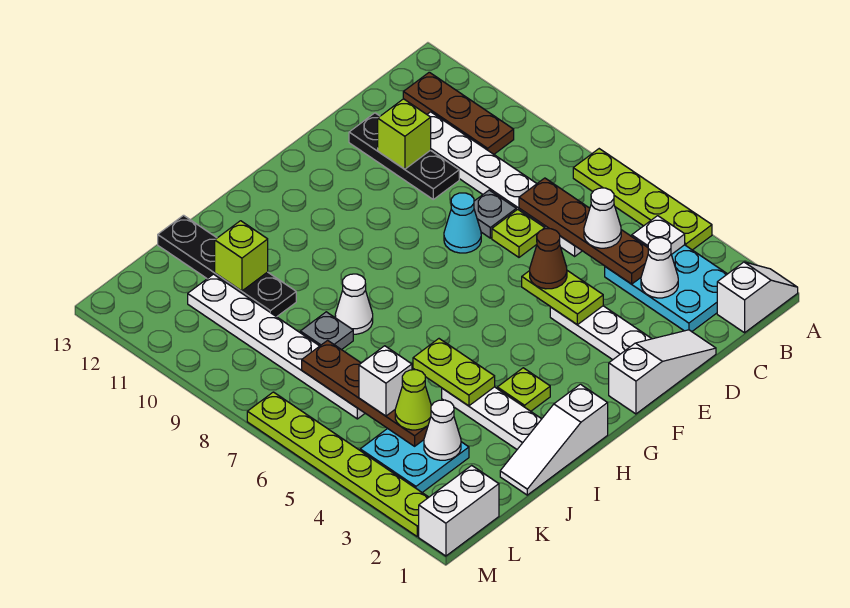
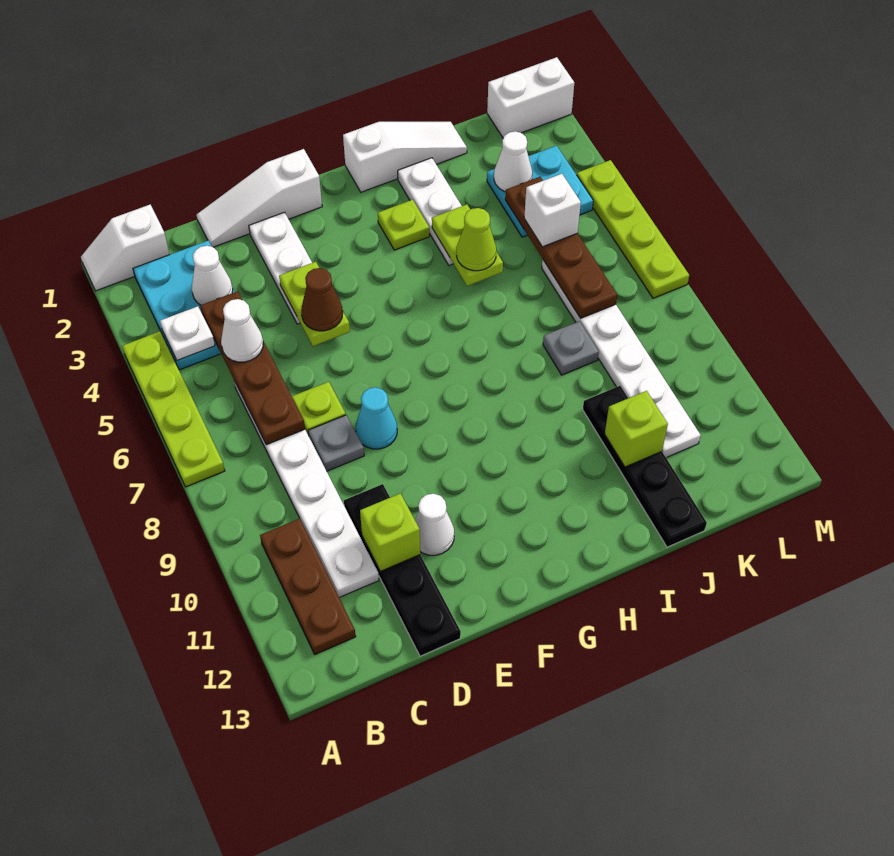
black plate D10:D12 level 1 -> black plate D10:D13 level 1
white cone I8 level 1 -> white cone E11 level 1
lime cone K4 level 3 -> lime cone I5 level 3
lime plate M2:M7 level 1 -> lime plate M4:M7 level 1

